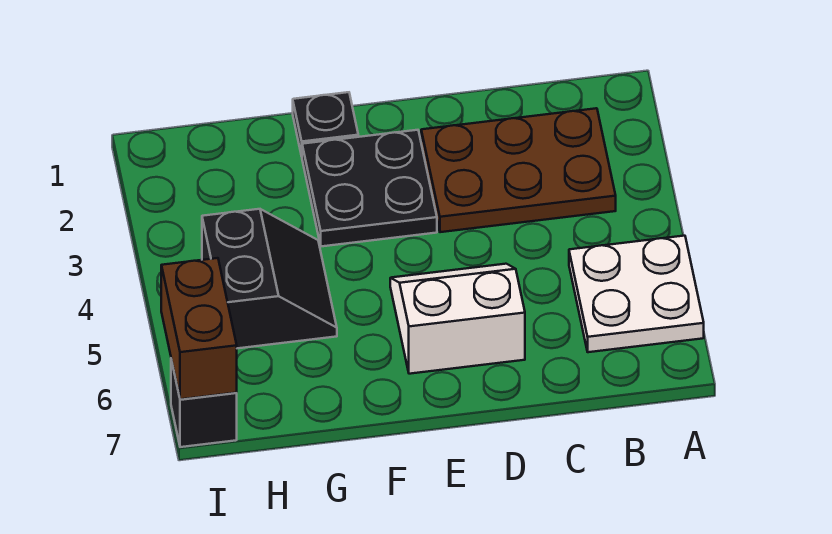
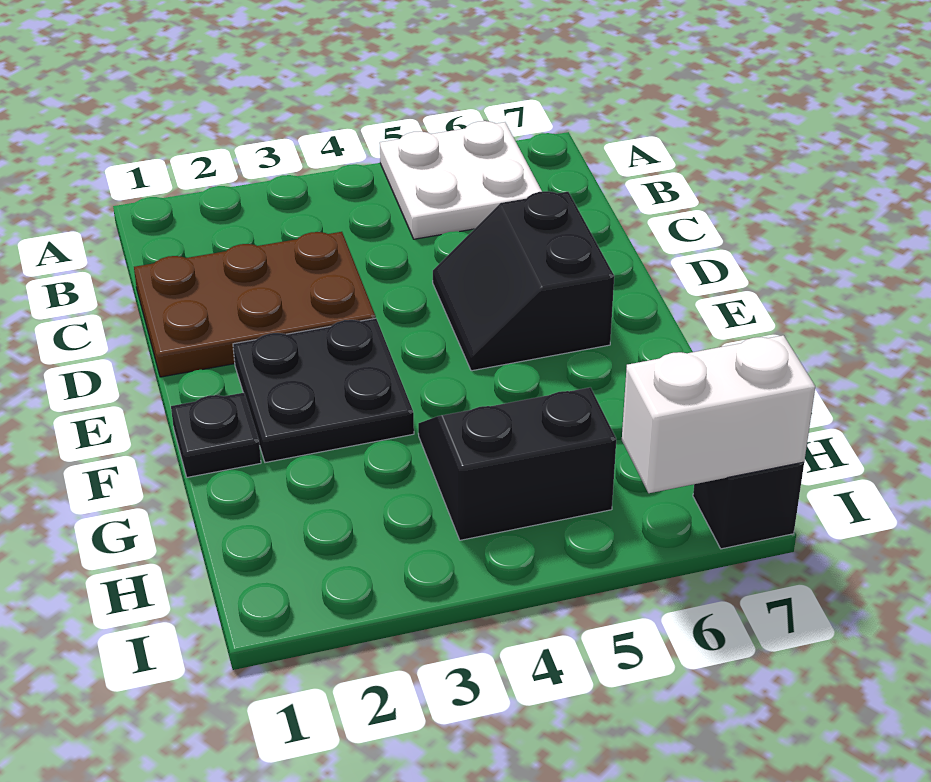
brown plate B2:D3 level 1 -> brown plate C1:D3 level 1
white slope D5:E6 level 1 top 6 -> black slope D5:E6 level 1 top 6
brown brick I6:I7 level 2 -> white brick I6:I7 level 2

